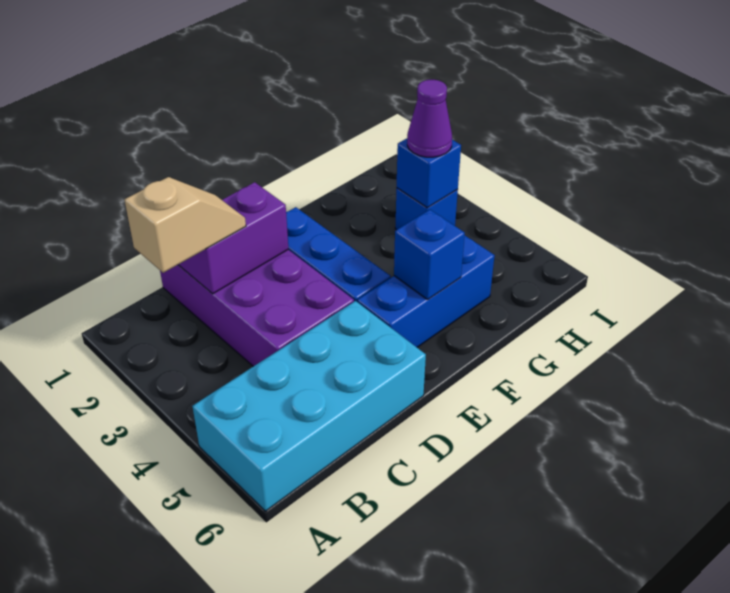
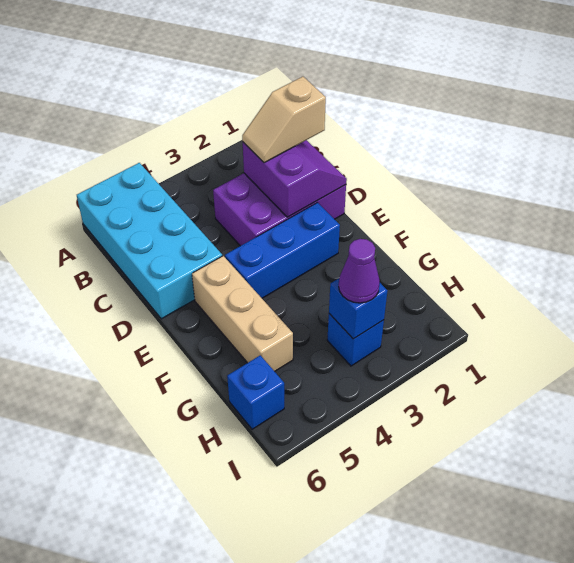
tan slope B2:C2 level 3 top B -> tan slope C1:C2 level 3 top 1
purple brick C1:D4 level 1 -> purple brick C1:D3 level 1
blue brick E5:G5 level 1 -> tan brick E5:G5 level 1
blue brick F5 level 2 -> blue brick H6 level 1

